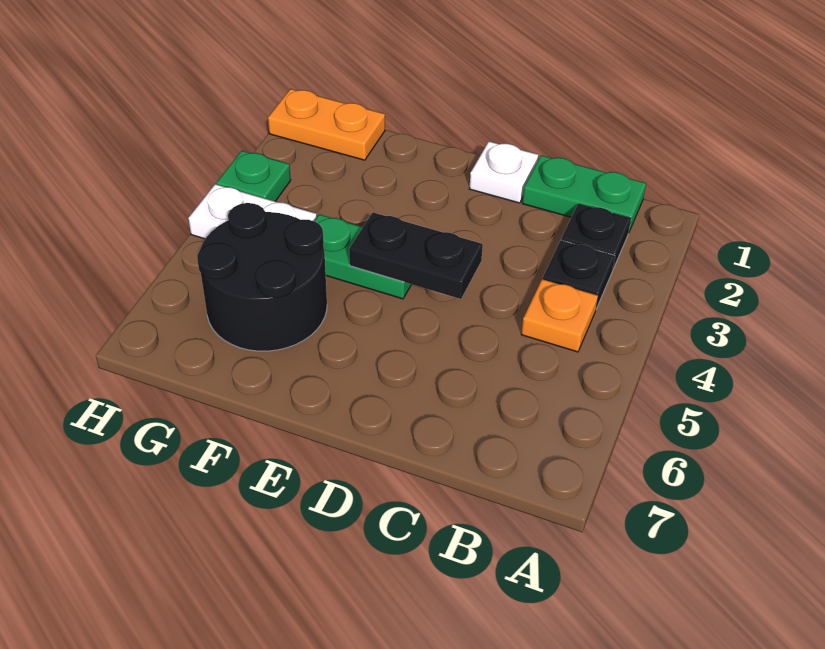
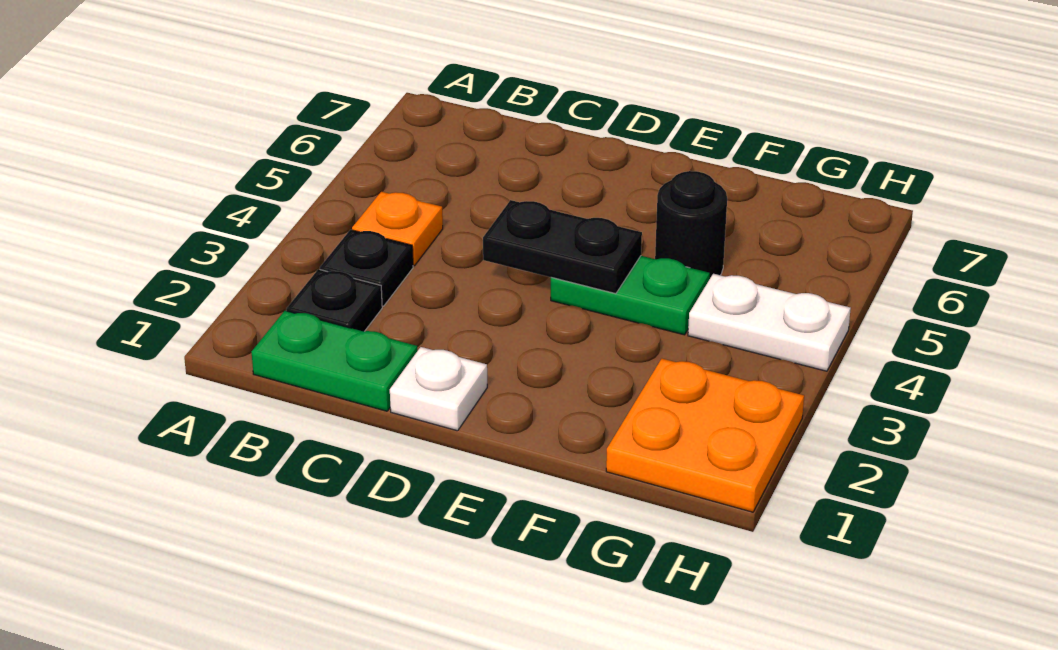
black round brick F5:G6 level 1 -> black round brick F5 level 1
orange plate G1:H1 level 1 -> orange plate G1:H2 level 1
green plate H3 level 1 -> none

